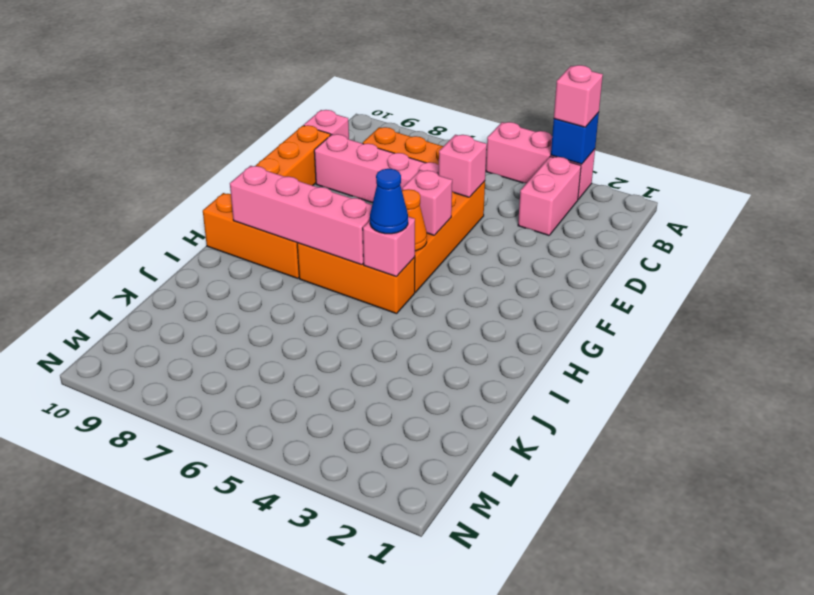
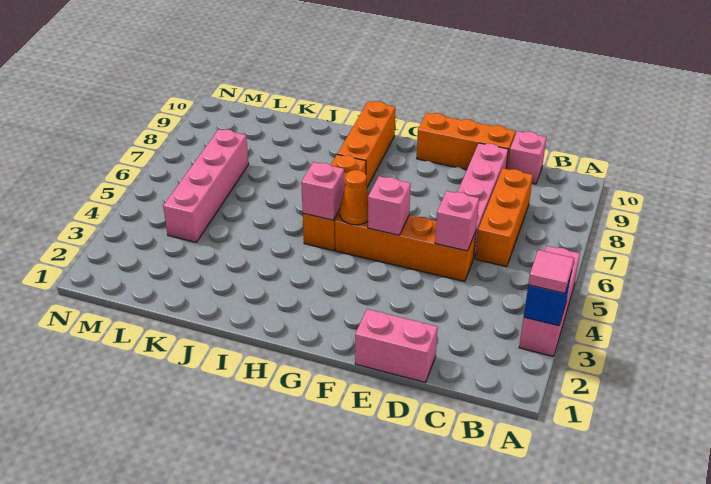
pink brick A3 level 3 -> pink tile A3 level 3
pink brick B3:C3 level 1 -> pink brick D1:E1 level 1
blue cone H5 level 3 -> none
pink brick H6:H9 level 2 -> pink brick L4:L7 level 1

